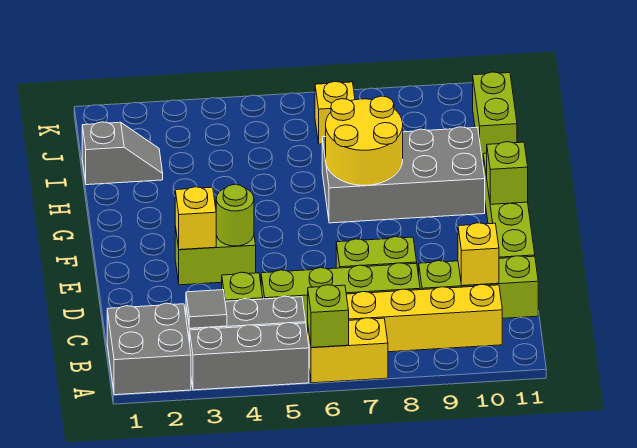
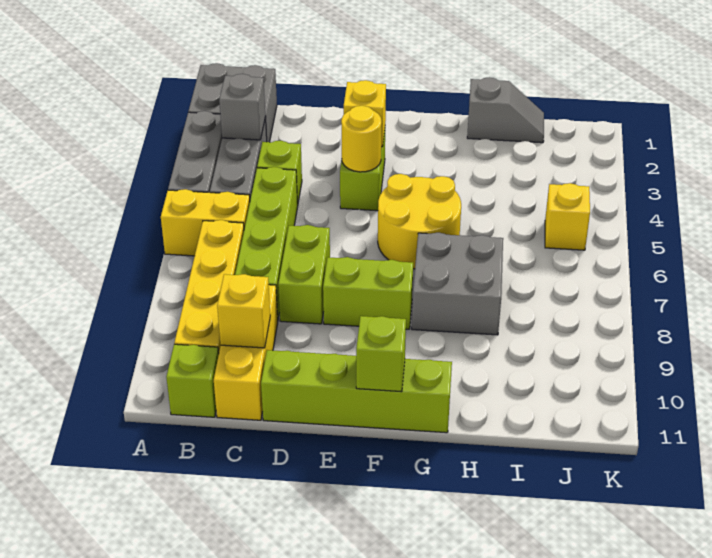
yellow brick A6:A7 level 1 -> yellow brick A6:B6 level 1
lime brick A6 level 2 -> lime brick B11 level 1
grey tile B3 level 2 -> grey brick B3 level 2
lime brick C9:C11 level 1 -> yellow brick C9:C11 level 1
lime round brick E4 level 2 -> yellow round brick E4 level 2
grey brick G7:H10 level 1 -> grey brick G7:H8 level 1
yellow round brick G7:H8 level 2 -> yellow round brick F5:G6 level 1
grey slope I1:I2 level 1 top 1 -> grey slope H1:I1 level 1 top H
lime brick I11:J11 level 1 -> lime brick E8:F8 level 1
yellow brick J7 level 1 -> yellow brick J5 level 1

